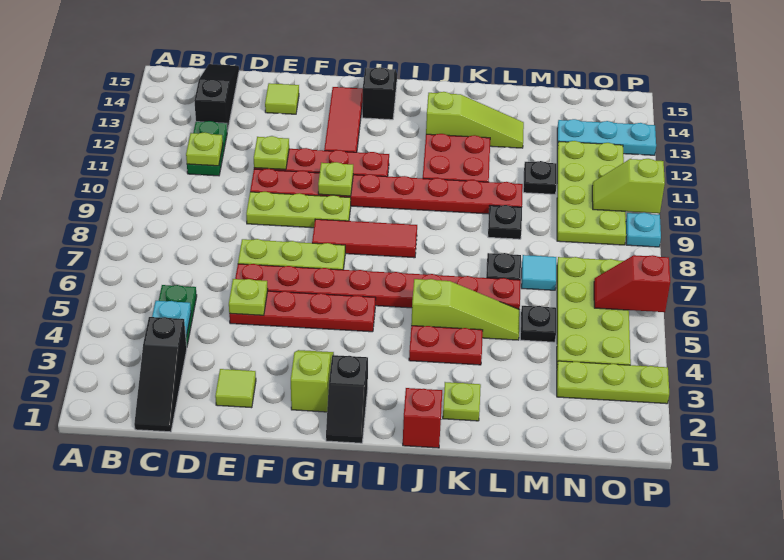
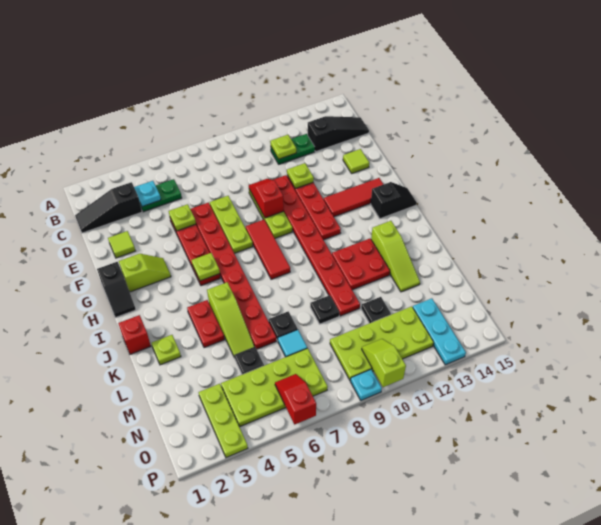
none -> red slope E9:F9 level 2 top F
lime plate G10 level 2 -> lime plate H5 level 2
black slope H1:H2 level 1 top 2 -> black slope G1:H1 level 1 top G

